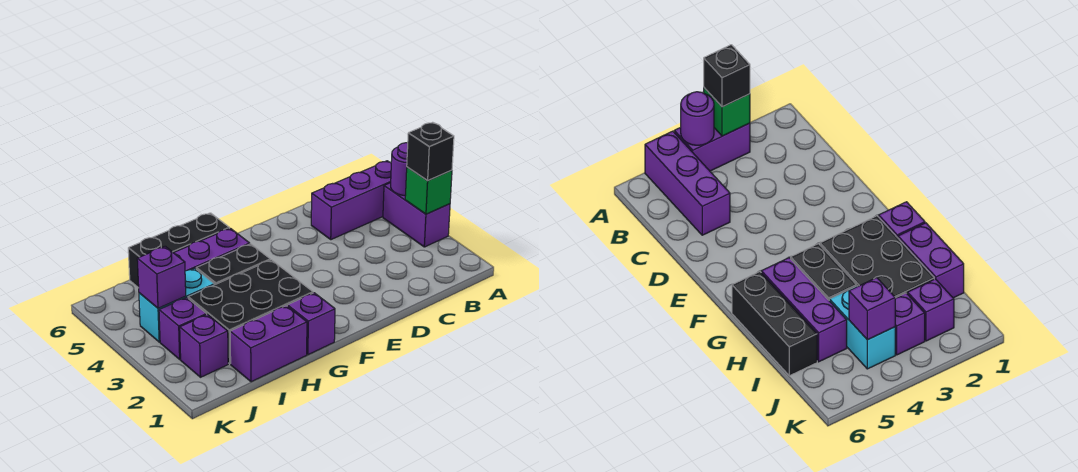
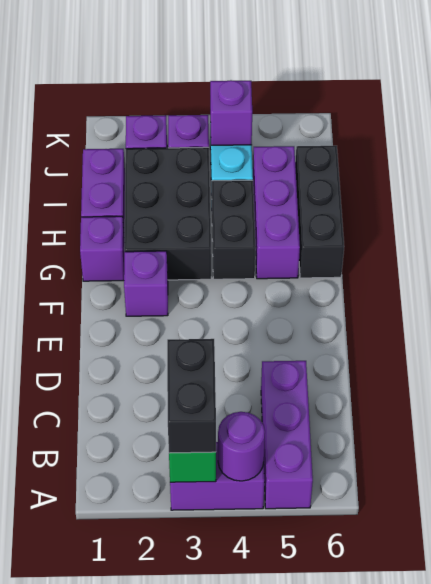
black brick A3 level 3 -> black brick A3:B3 level 3
none -> purple brick F2 level 1

